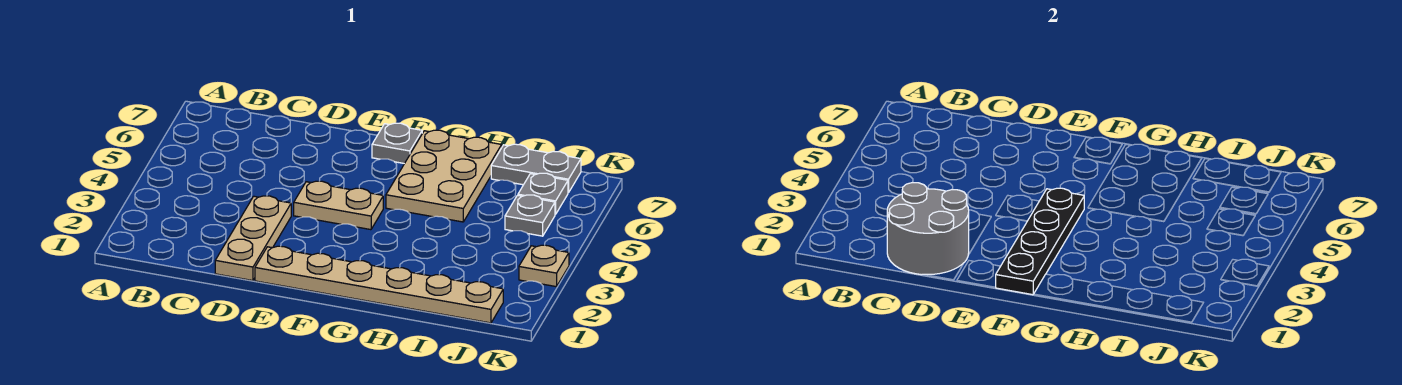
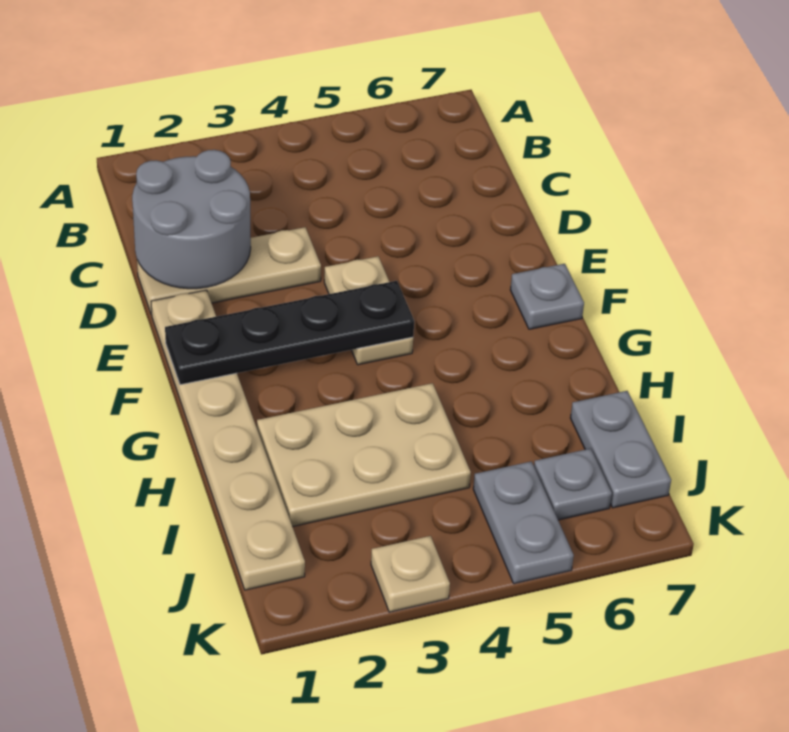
tan plate G5:H7 level 1 -> tan plate H2:I4 level 1
grey plate J5 level 1 -> grey plate J5:K5 level 1

